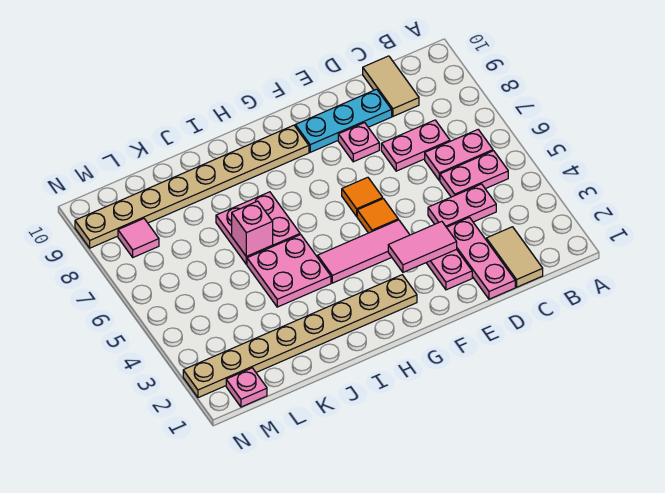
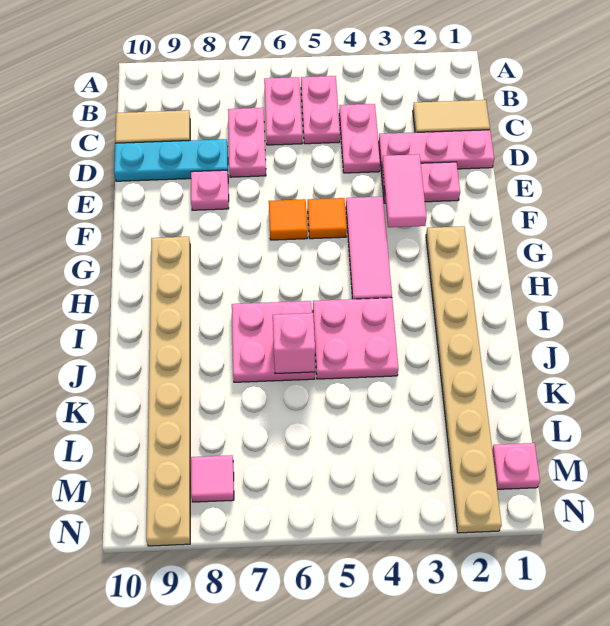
cyan plate D9:F9 level 1 -> cyan plate D8:D10 level 1

